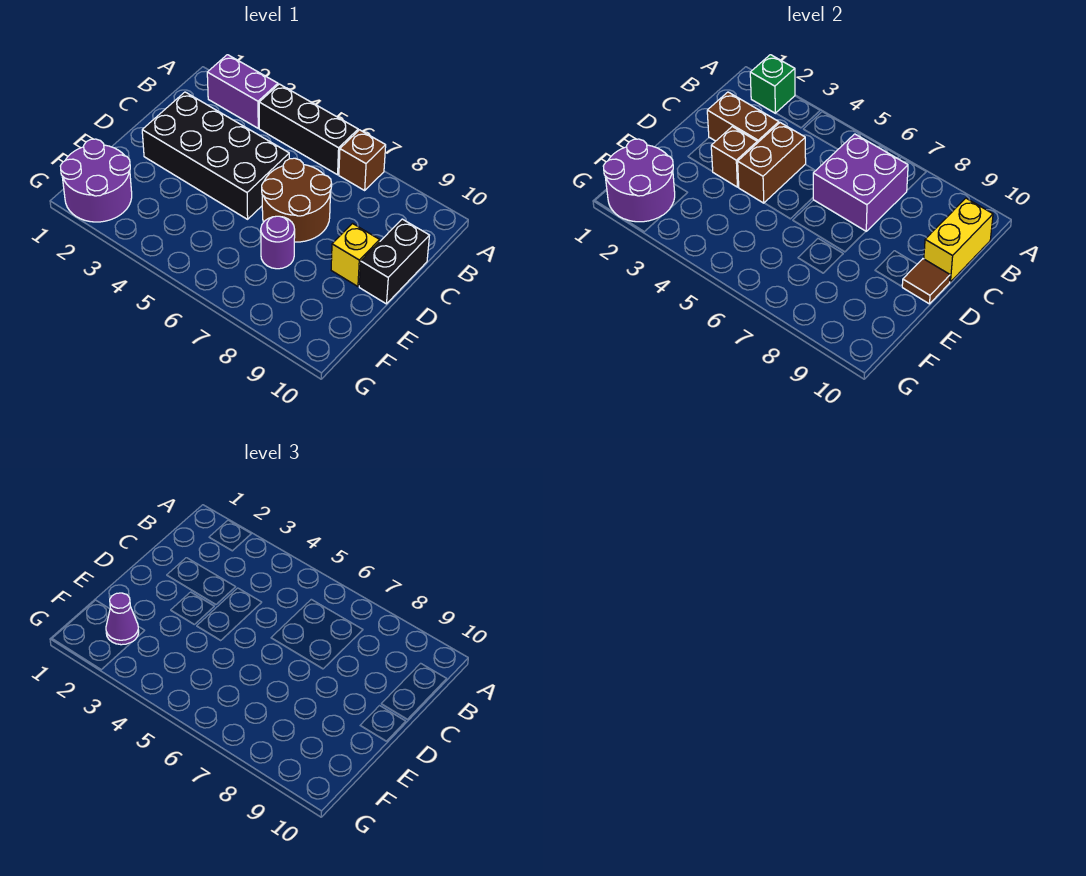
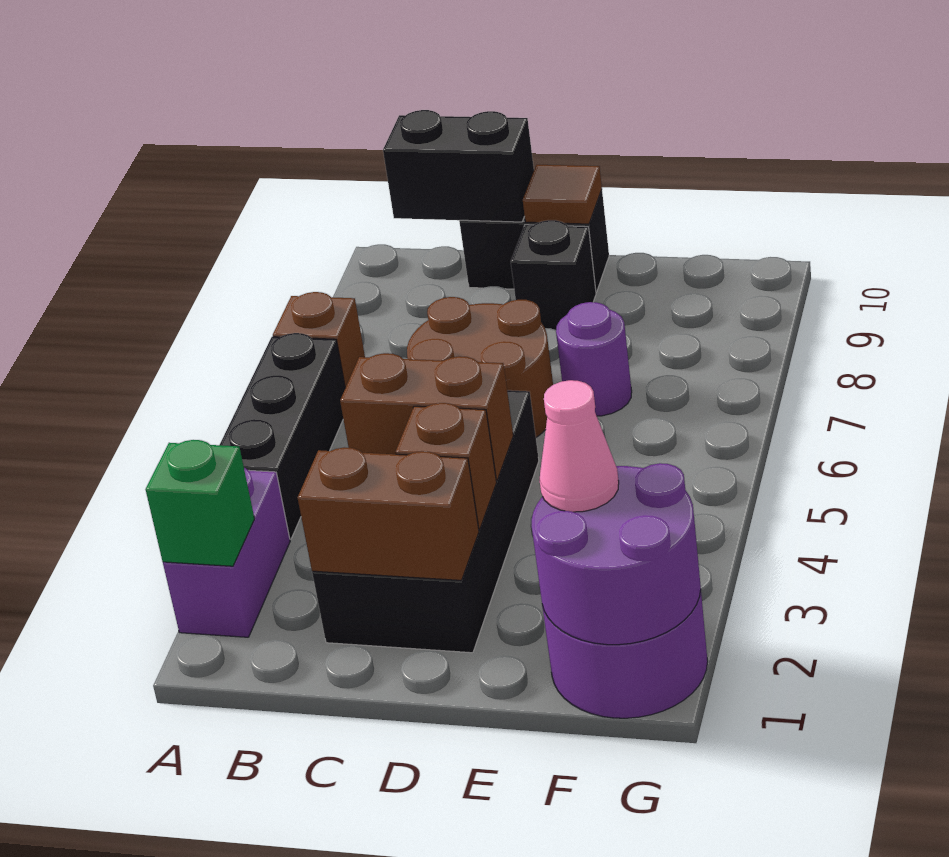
purple brick B6:C7 level 2 -> none
yellow brick B10:C10 level 2 -> black brick B10:C10 level 2
brown brick C2:C3 level 2 -> brown brick C2:D2 level 2
yellow brick D9 level 1 -> black brick D9 level 1
purple cone F2 level 3 -> pink cone F2 level 3

